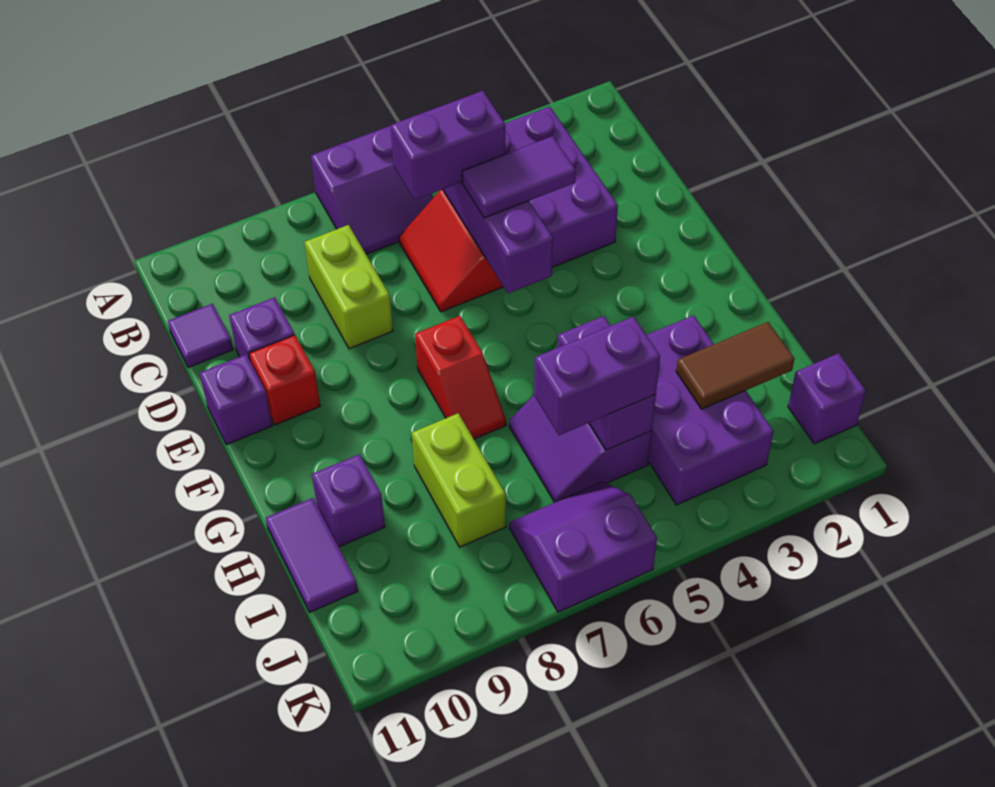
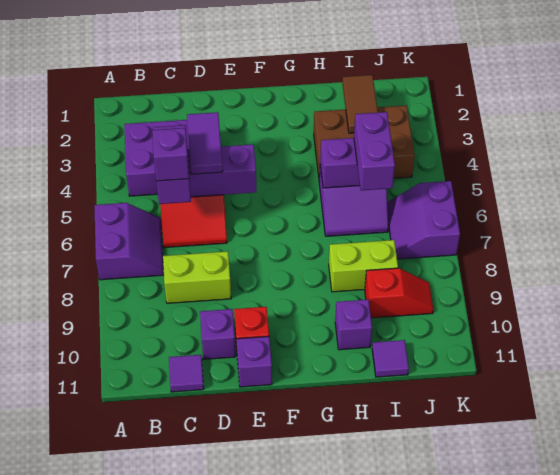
red slope F7:G7 level 1 top F -> red slope I9:J9 level 1 top I
purple brick H3:J4 level 1 -> brown brick H3:J4 level 1
purple tile H11:I11 level 1 -> purple tile I11 level 1
purple brick J1 level 1 -> purple brick C6 level 4

